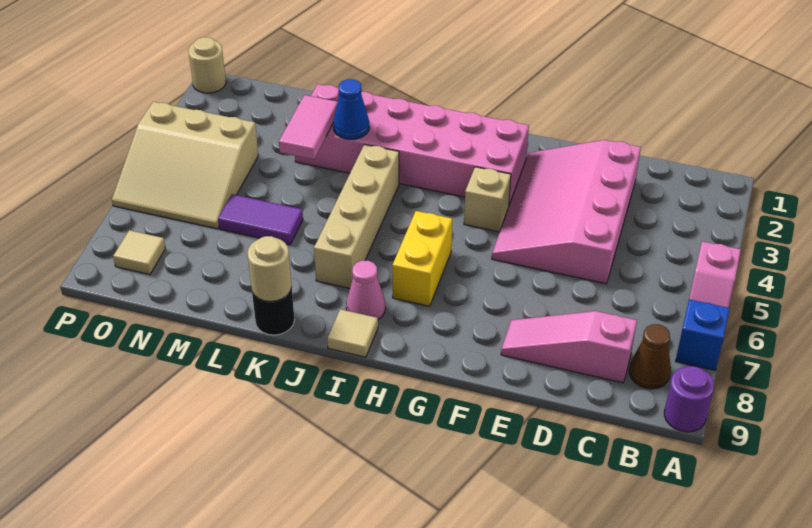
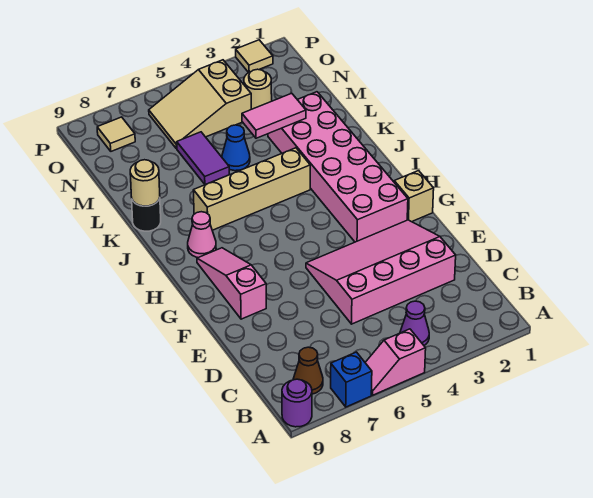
none -> purple cone B4 level 1
pink slope C8:E8 level 1 top C -> pink slope F8:H8 level 1 top F
tan brick G4 level 1 -> tan brick G1 level 1
yellow brick H6:H7 level 1 -> none
tan tile I9 level 1 -> tan tile P2 level 1
blue cone K3 level 2 -> blue cone L5 level 1
tan slope N4:P6 level 1 top 4 -> tan slope N4:O6 level 1 top 4
tan round brick P1 level 1 -> tan round brick N3 level 1

